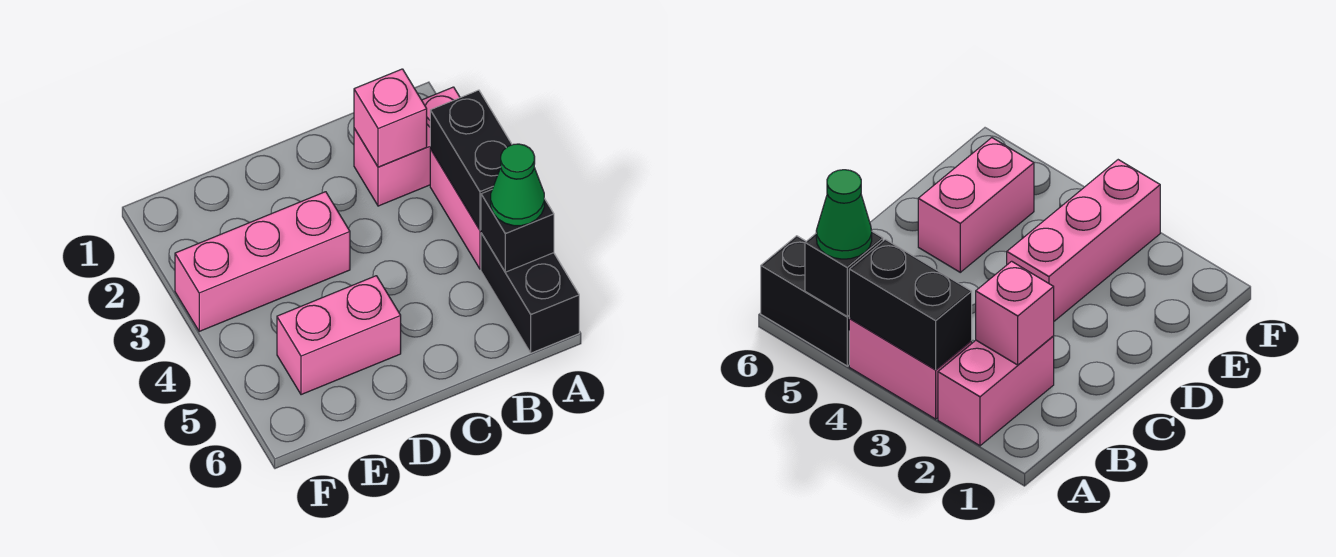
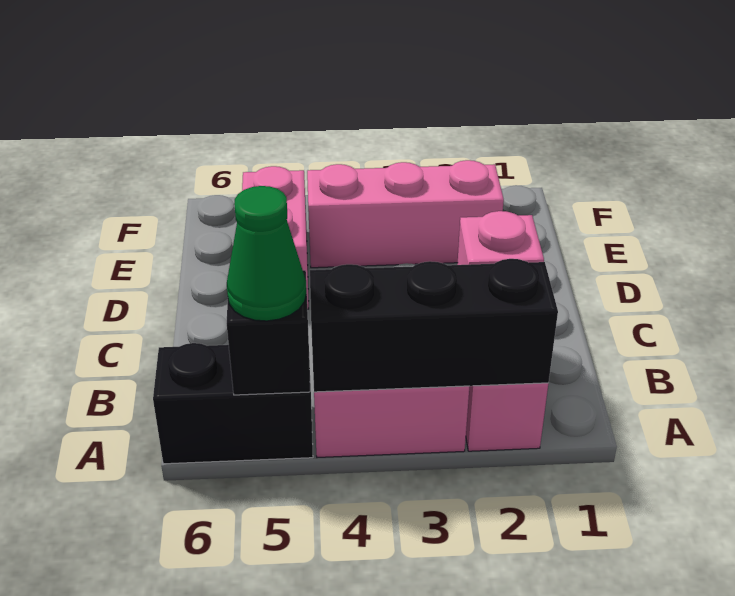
black brick A3:A4 level 2 -> black brick A2:A4 level 2
pink brick D3:F3 level 1 -> pink brick E2:E4 level 1

